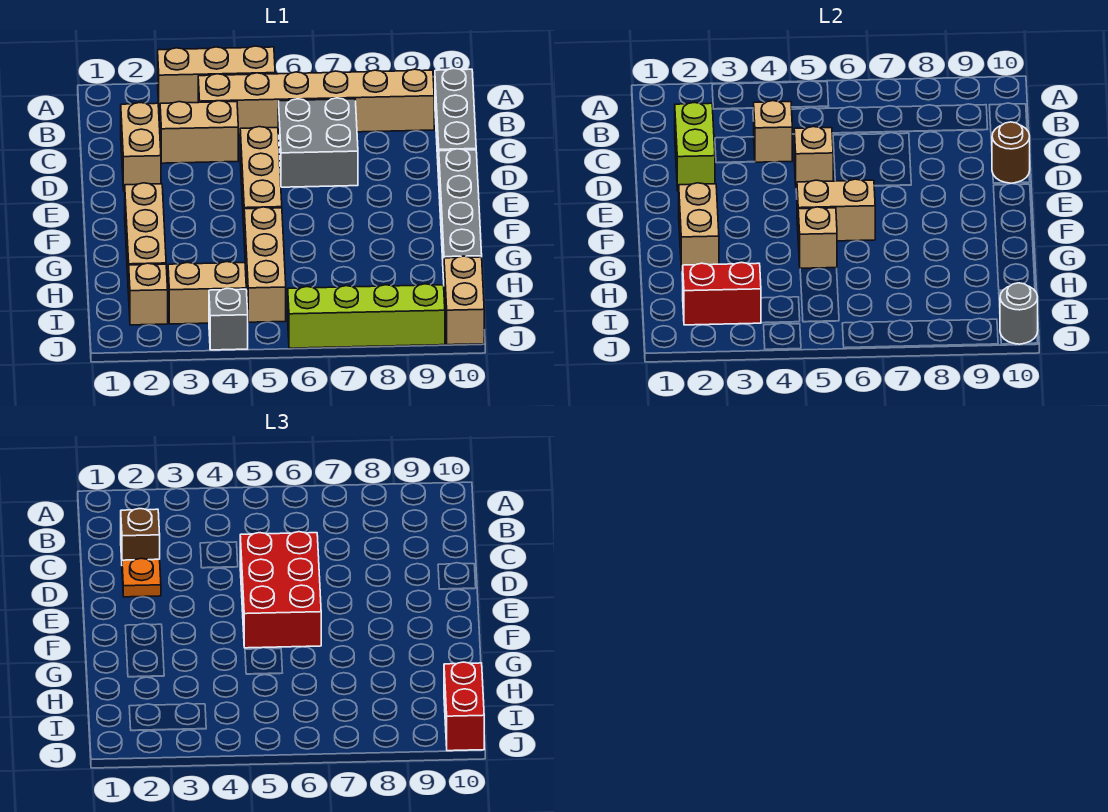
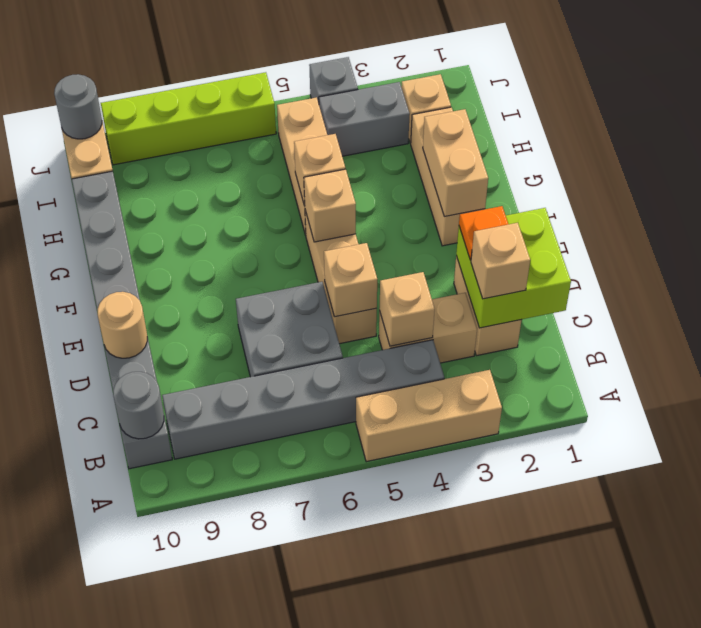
tan brick B4:B9 level 1 -> grey brick B4:B9 level 1
none -> grey round brick B10 level 2
lime brick C2:D2 level 2 -> lime brick C1:D2 level 2
brown brick C2 level 3 -> tan brick C2 level 3
red brick D5:F6 level 3 -> none
brown round brick D10 level 2 -> tan round brick D10 level 2
tan brick F5:F6 level 2 -> tan brick F5 level 2
red brick I2:I3 level 2 -> none
tan brick I3:I4 level 1 -> grey brick I3:I4 level 1
red brick I10:J10 level 3 -> none

